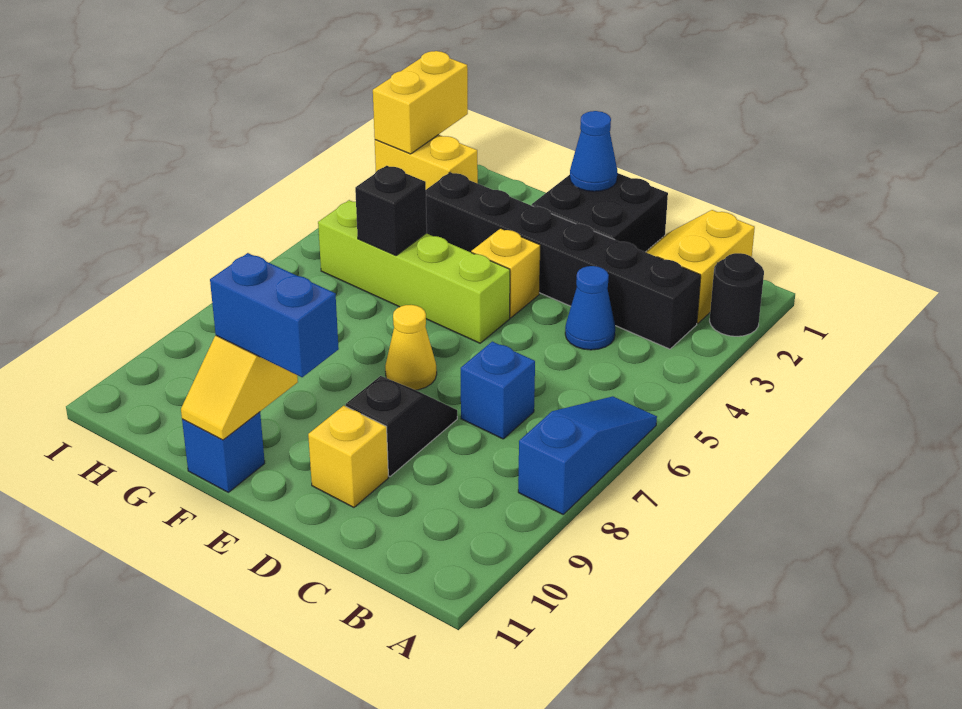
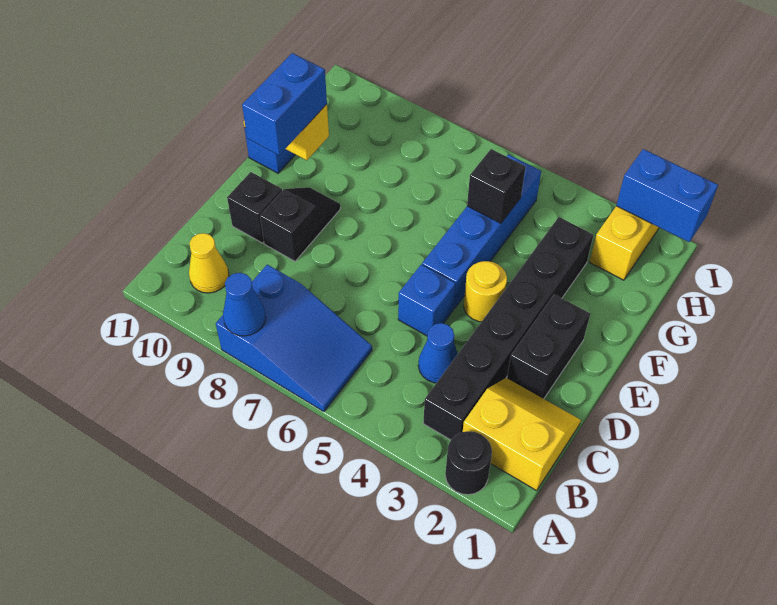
blue slope A6:A8 level 1 top 8 -> blue slope A6:B8 level 1 top 8
blue brick C7 level 1 -> blue brick D5 level 1
black brick D1:E2 level 1 -> black brick D2:E2 level 1
black slope D8:D9 level 1 top 9 -> black slope D9:E9 level 1 top D
yellow brick D10 level 1 -> black brick D10 level 1
blue cone E1 level 2 -> blue cone A8 level 2
yellow brick E4 level 1 -> yellow round brick E4 level 1
lime brick E5:H5 level 1 -> blue brick E5:H5 level 1
yellow cone E7 level 1 -> yellow cone B10 level 1
yellow brick I1:I2 level 2 -> blue brick I1:I2 level 2

